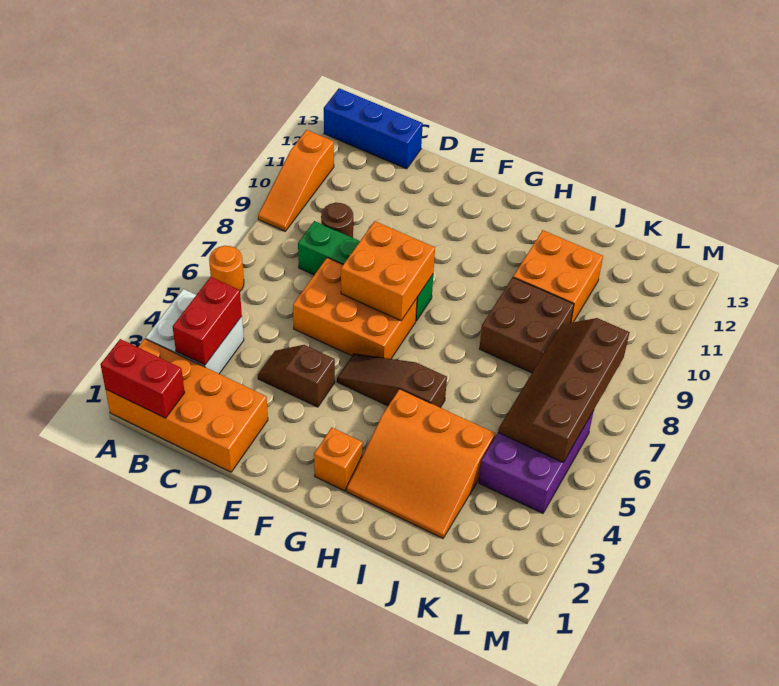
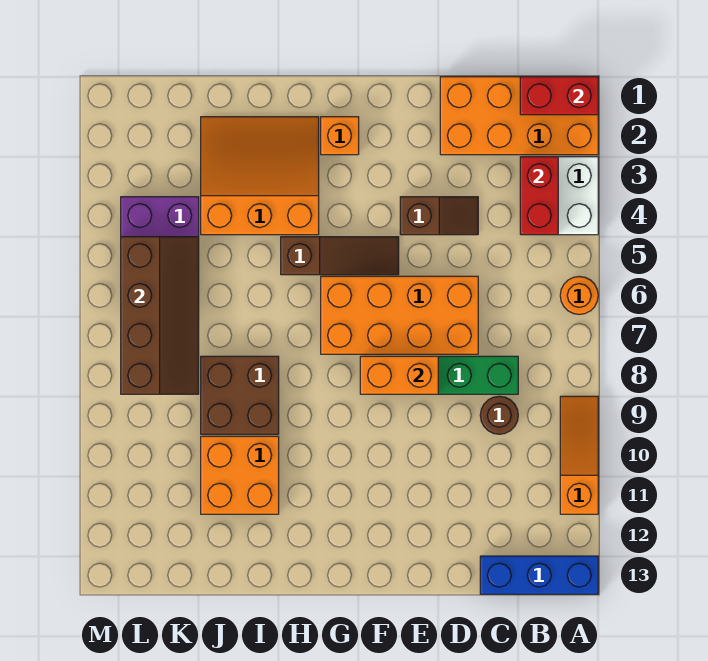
orange brick D6:F7 level 1 -> orange brick D6:G7 level 1
orange brick E7:F8 level 2 -> orange brick E8:F8 level 2

